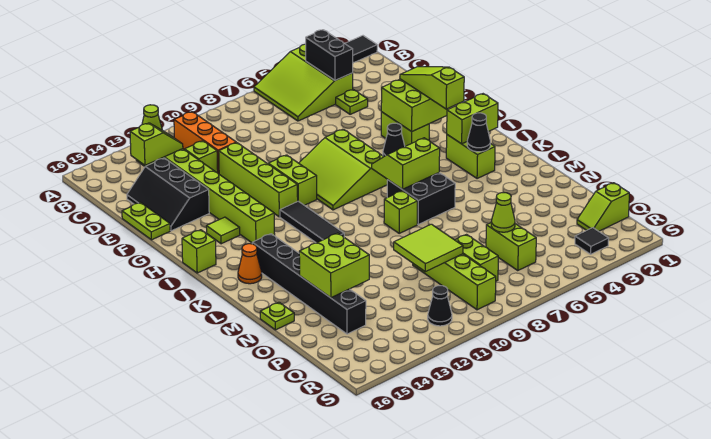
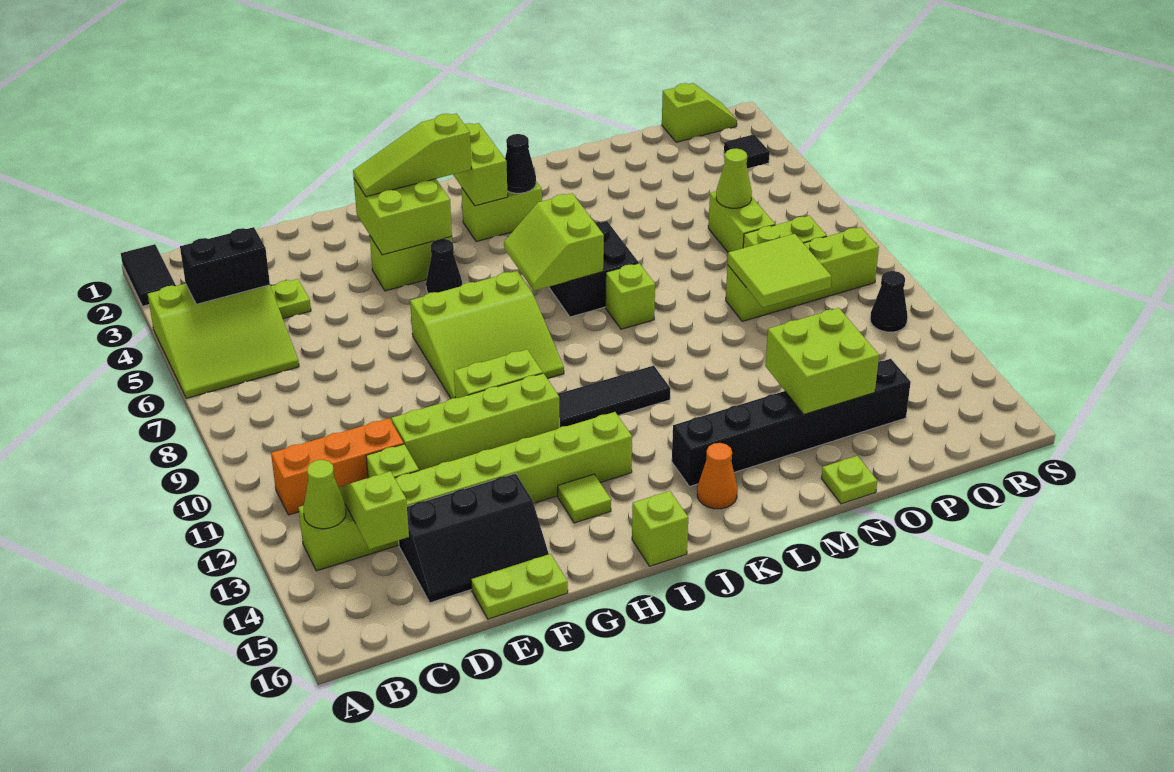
lime brick P6:Q6 level 1 -> lime brick P6:P7 level 1
lime slope Q1:Q2 level 1 top 1 -> lime slope Q1:R1 level 1 top Q

